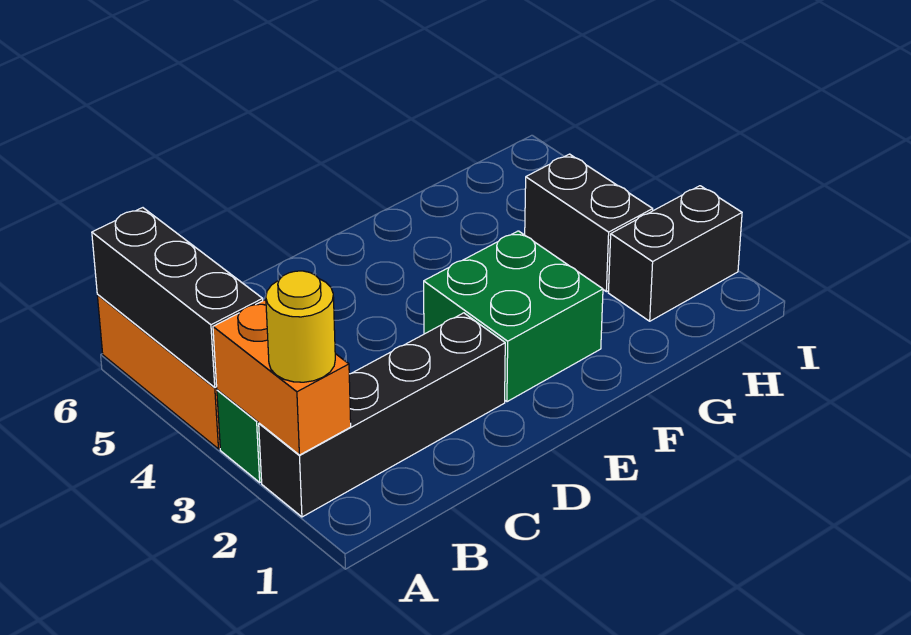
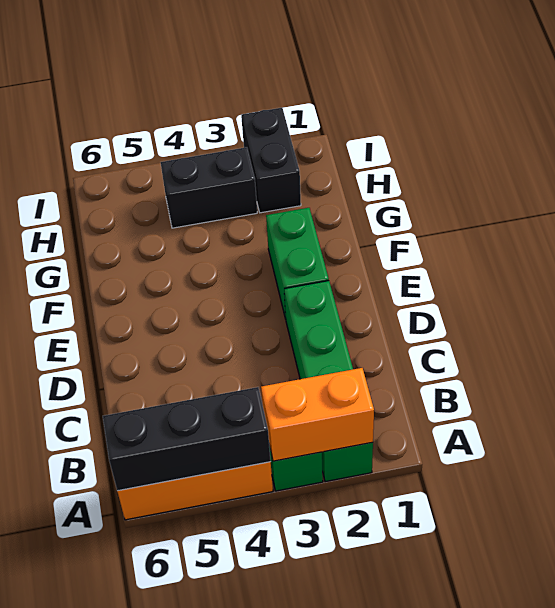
black brick A2:D2 level 1 -> green brick A2:D2 level 1
yellow round brick A2 level 3 -> none
green brick E2:F3 level 1 -> green brick E2:F2 level 1

